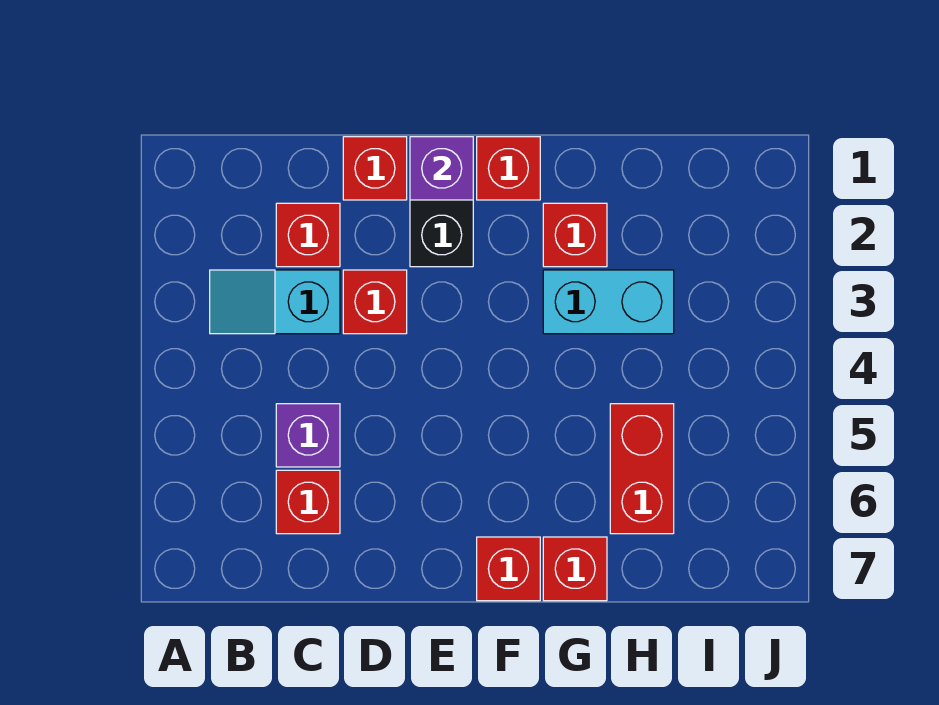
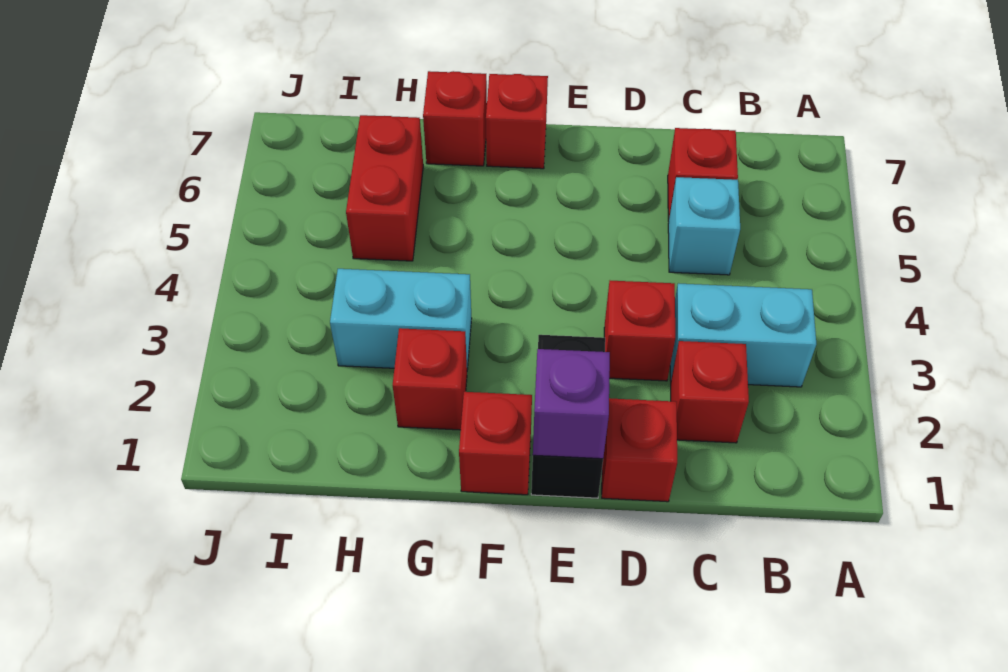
cyan slope B3:C3 level 1 top C -> cyan brick B3:C3 level 1
purple brick C5 level 1 -> cyan brick C5 level 1

